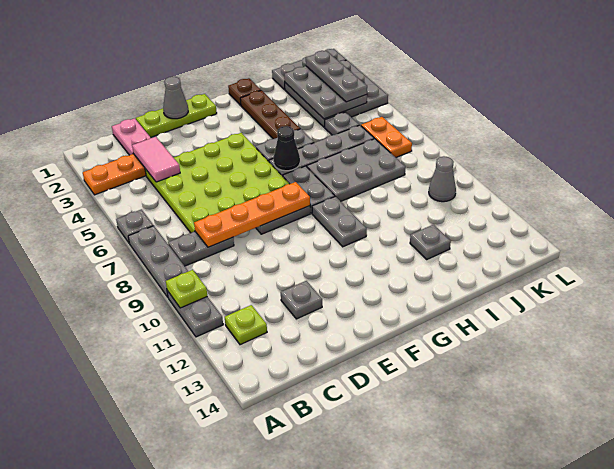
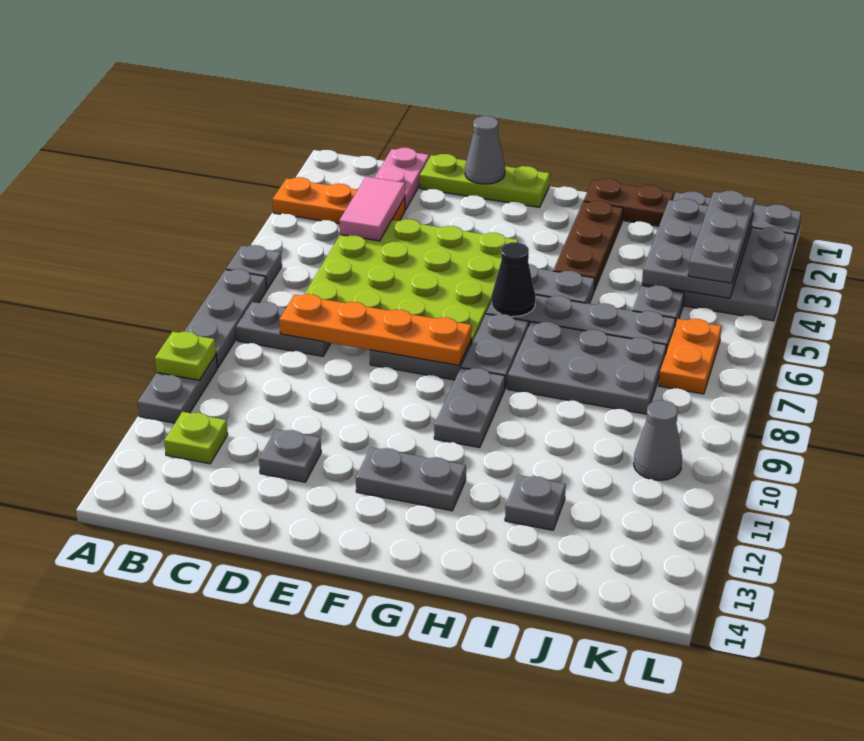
none -> grey plate F12:G12 level 1
brown plate H1 level 1 -> brown plate H1:I1 level 1

